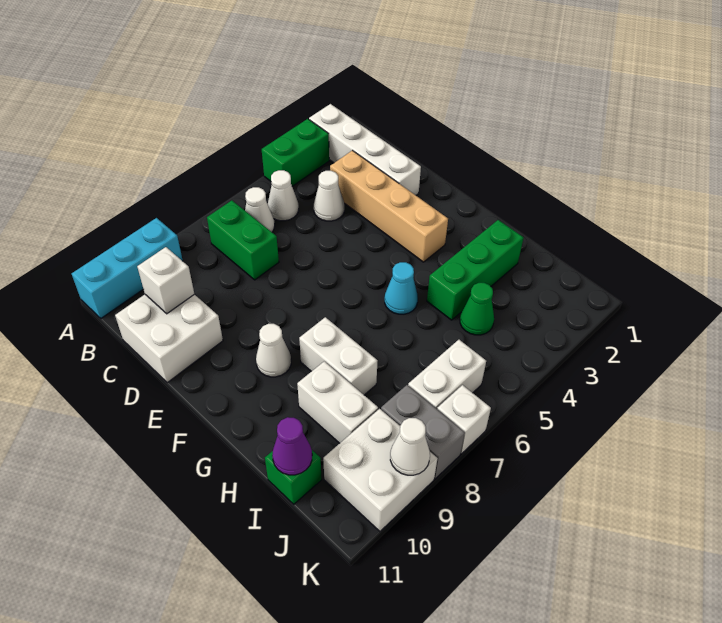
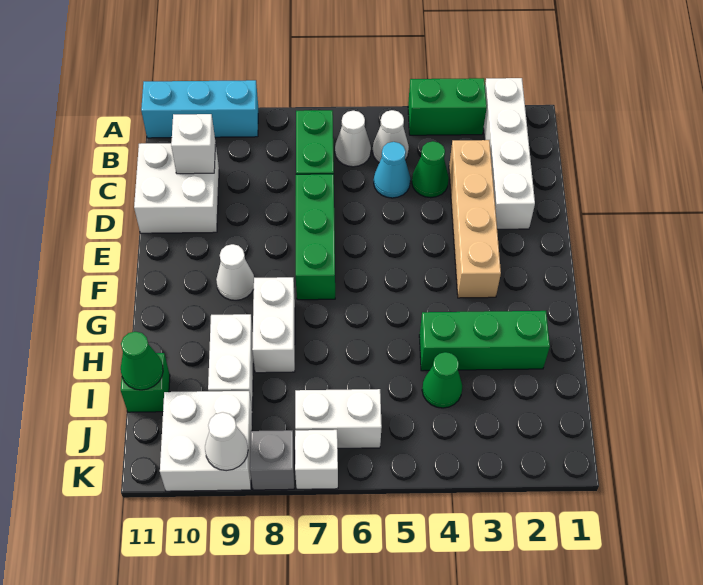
white cone C4 level 1 -> green cone C4 level 1
none -> green brick D7:F7 level 1
cyan cone G5 level 1 -> cyan cone C5 level 1
purple cone I11 level 2 -> green cone I11 level 2
grey brick J8:K8 level 1 -> grey brick K8 level 1

